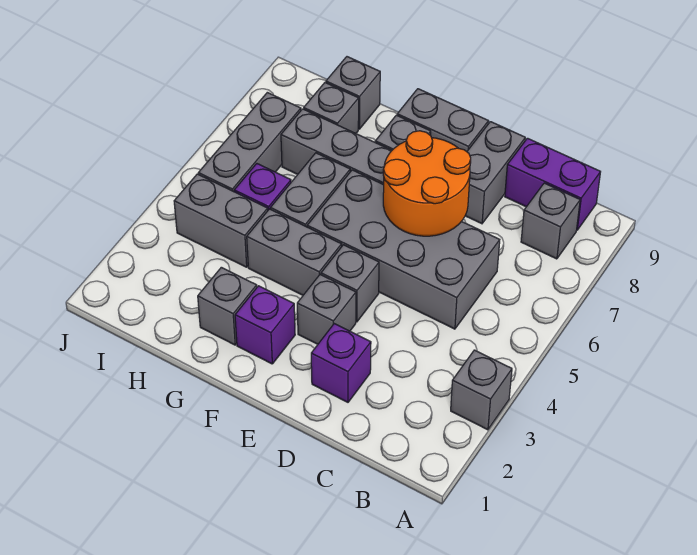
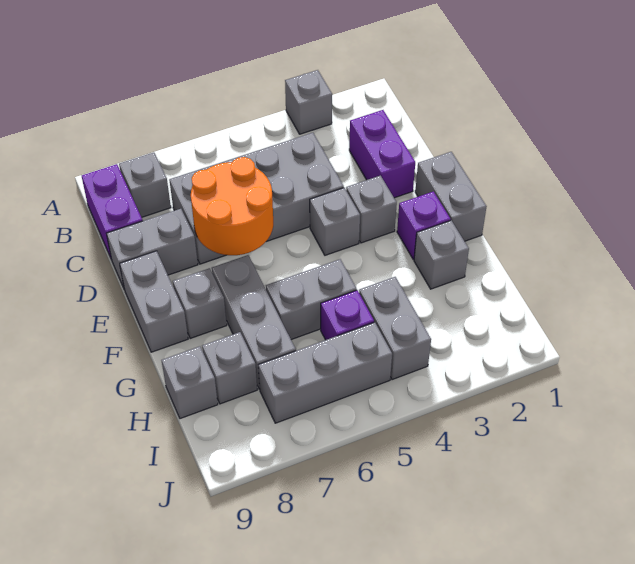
grey brick C5:F6 level 1 -> grey brick C4:D7 level 1
purple brick D2 level 1 -> purple brick C2:D2 level 1
grey brick F4:G4 level 1 -> grey brick E1:F1 level 1

